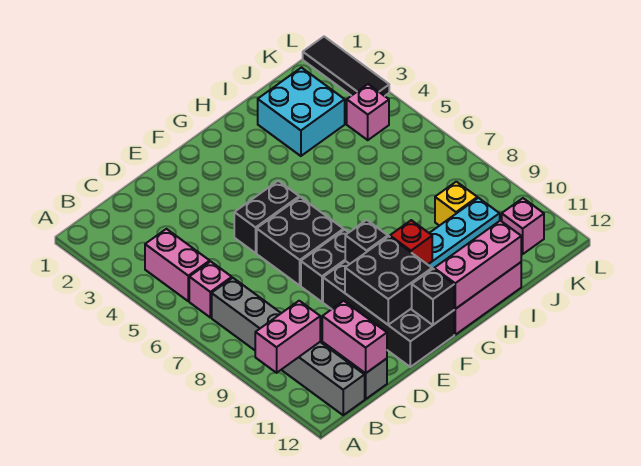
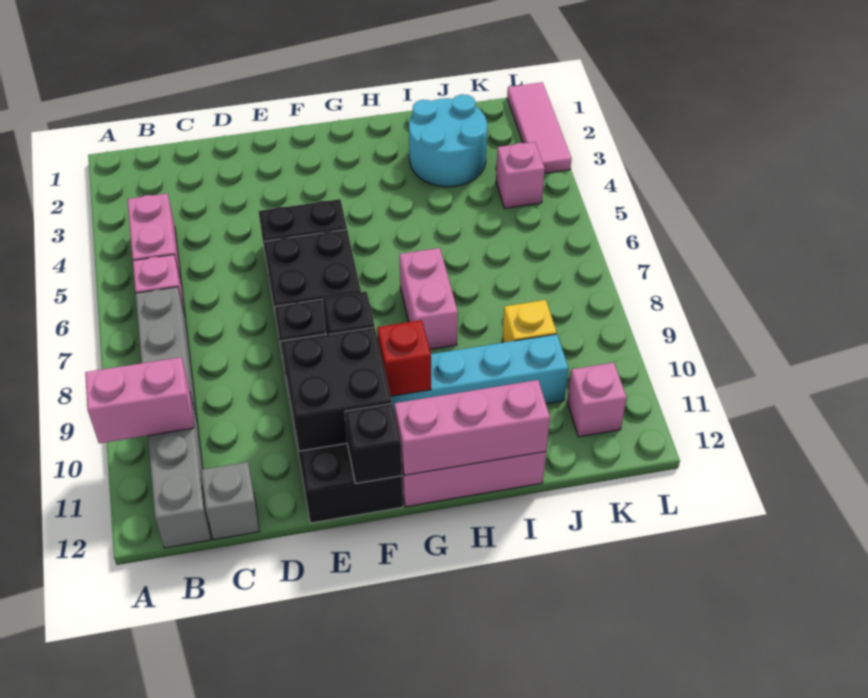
pink brick C11:C12 level 2 -> pink brick H7:H8 level 1
cyan brick I2:J3 level 1 -> cyan round brick I2:J3 level 1
black tile L1:L3 level 1 -> pink tile L1:L3 level 1

